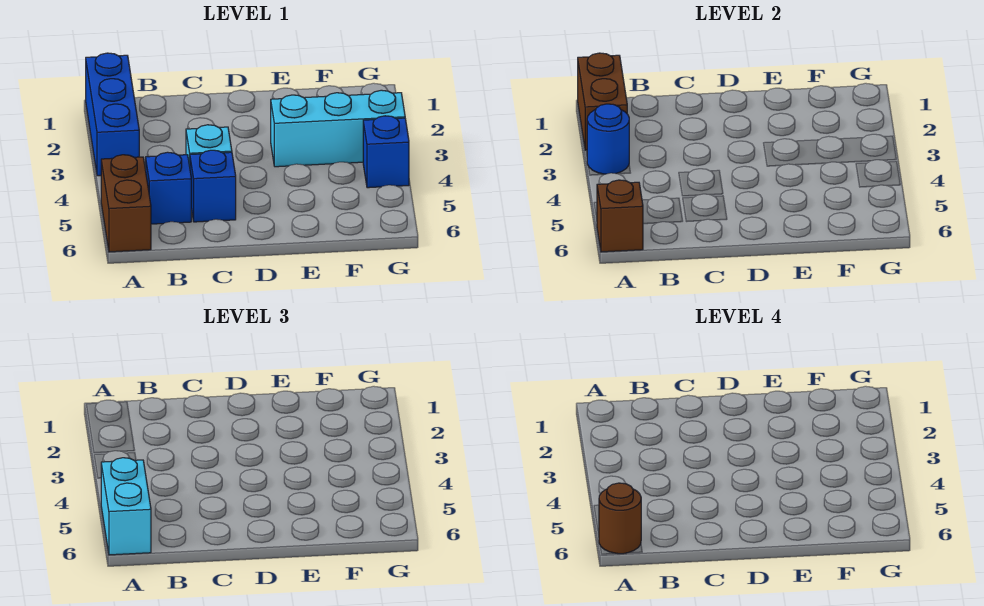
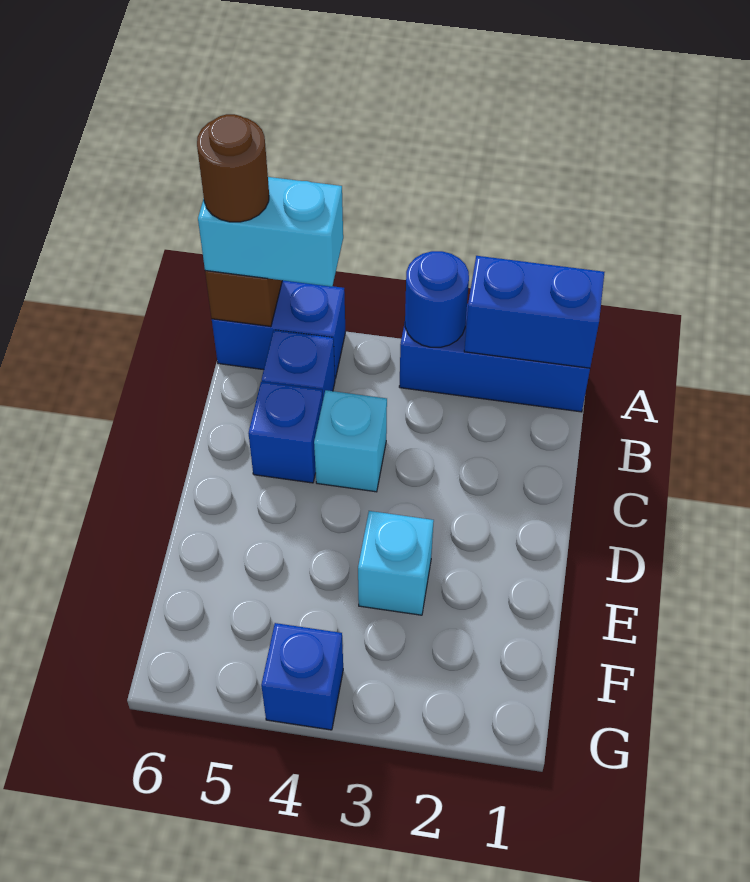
brown brick A1:A2 level 2 -> blue brick A1:A2 level 2
brown brick A5:A6 level 1 -> blue brick A5:A6 level 1
cyan brick E3:G3 level 1 -> cyan brick E3 level 1

